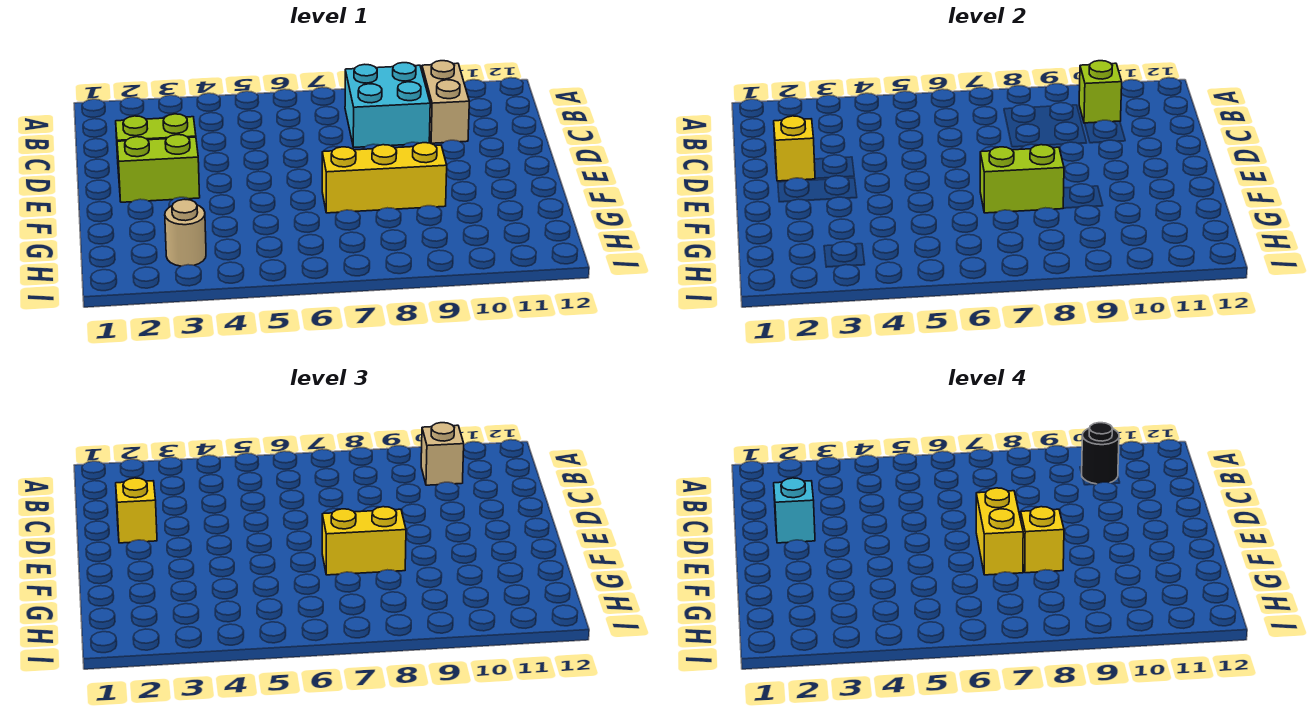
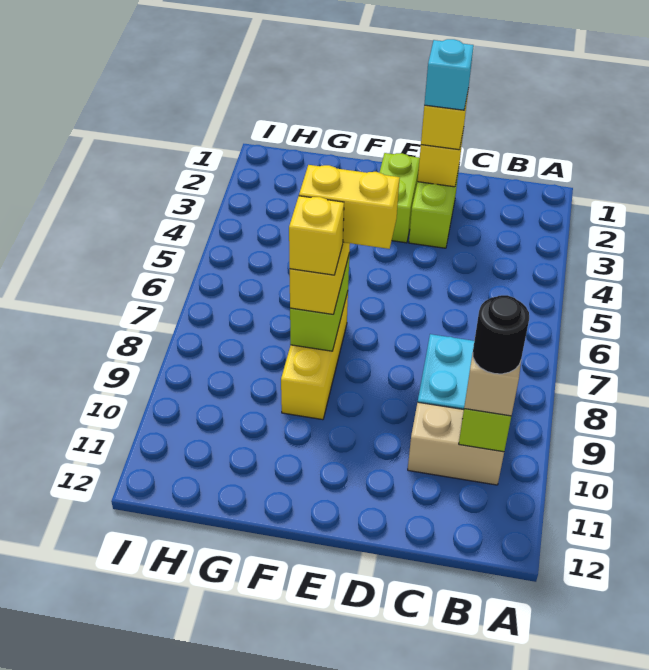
tan round brick H3 level 1 -> none

